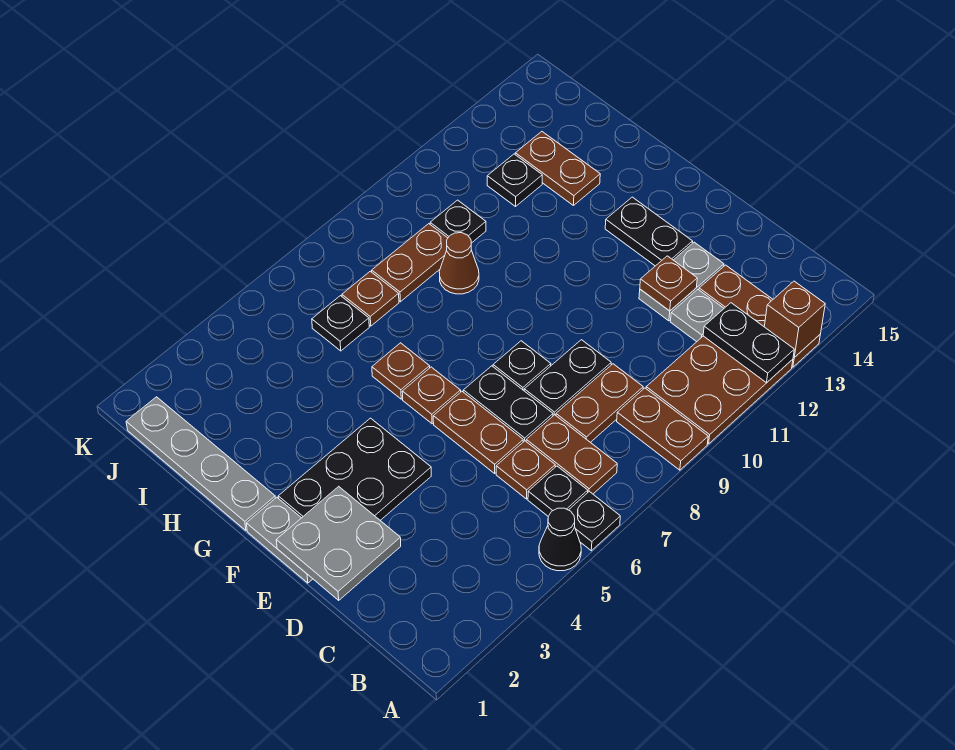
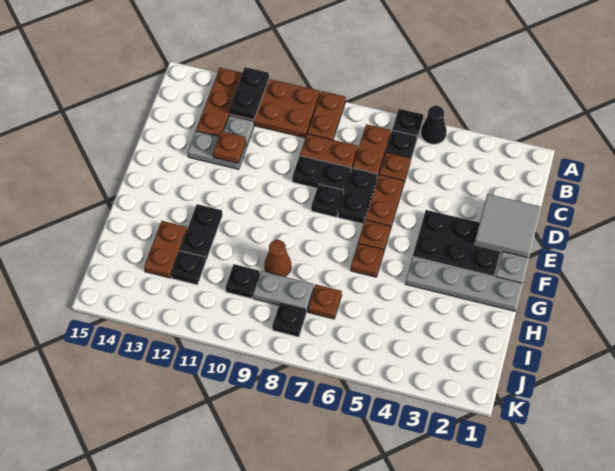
brown brick A13 level 2 -> none
grey plate D1:E2 level 2 -> grey tile D1:E2 level 2
black plate E13:F13 level 1 -> black plate G12:H12 level 1
grey plate G1:J1 level 1 -> grey plate G1:G4 level 1
black plate I6 level 1 -> black plate J8 level 1
brown plate I8:I9 level 1 -> grey plate I8:I9 level 1

